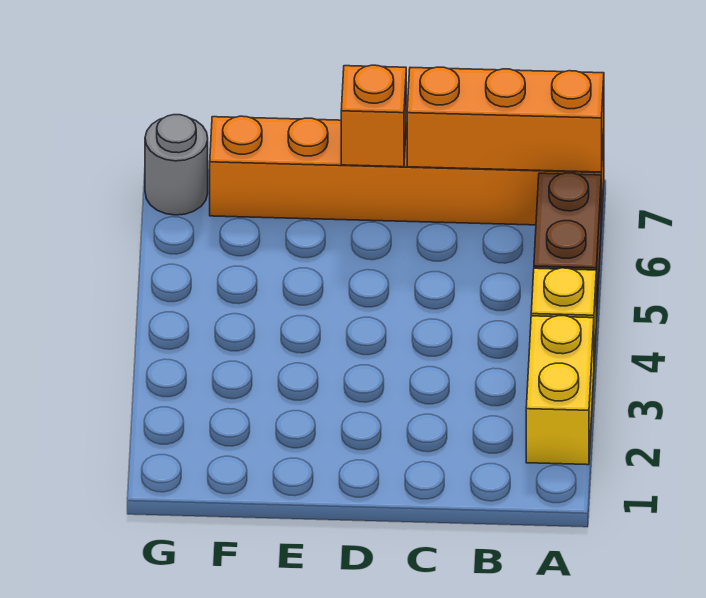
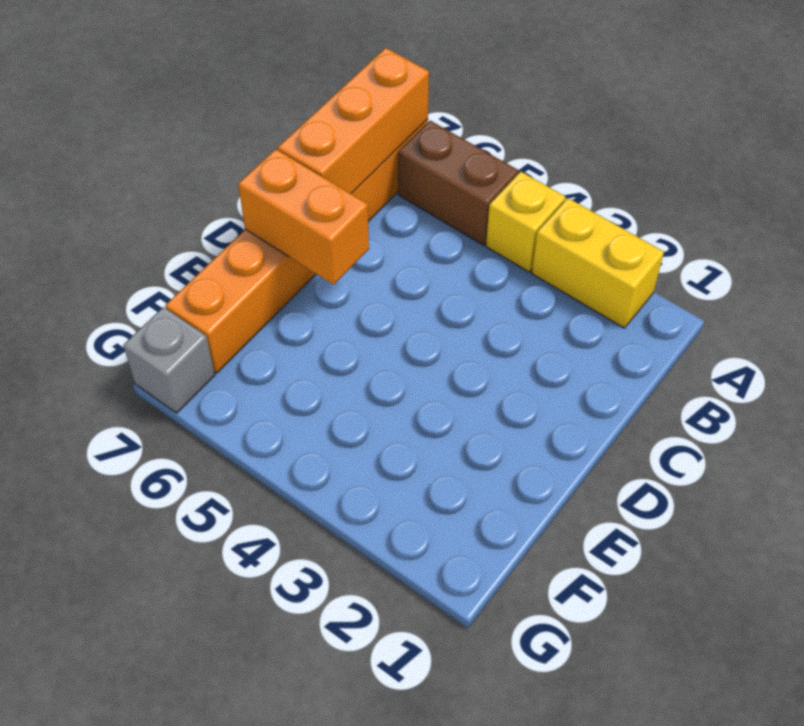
orange brick D7 level 2 -> orange brick D6:D7 level 2
grey round brick G7 level 1 -> grey brick G7 level 1

